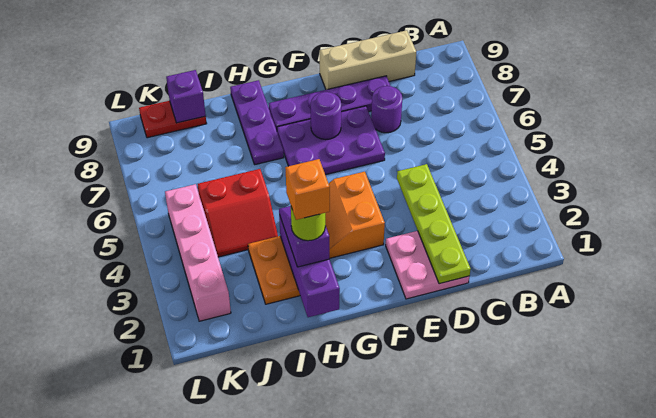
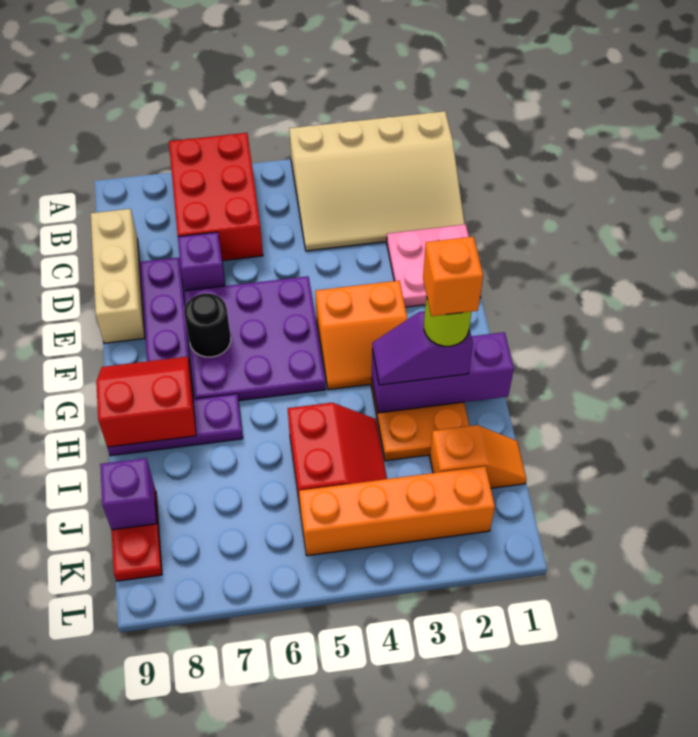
none -> tan slope A1:C4 level 1 top A
none -> red brick A6:C7 level 1
lime plate D1:D4 level 2 -> none
purple round brick D7 level 1 -> purple brick D7 level 1
purple plate E6:G7 level 1 -> purple plate E5:G7 level 1
purple round brick F7 level 2 -> black round brick F7 level 2
none -> red slope G8:H9 level 2 top H
none -> orange slope J1:J2 level 1 top 2
pink brick K2:K5 level 1 -> orange brick K2:K5 level 1

